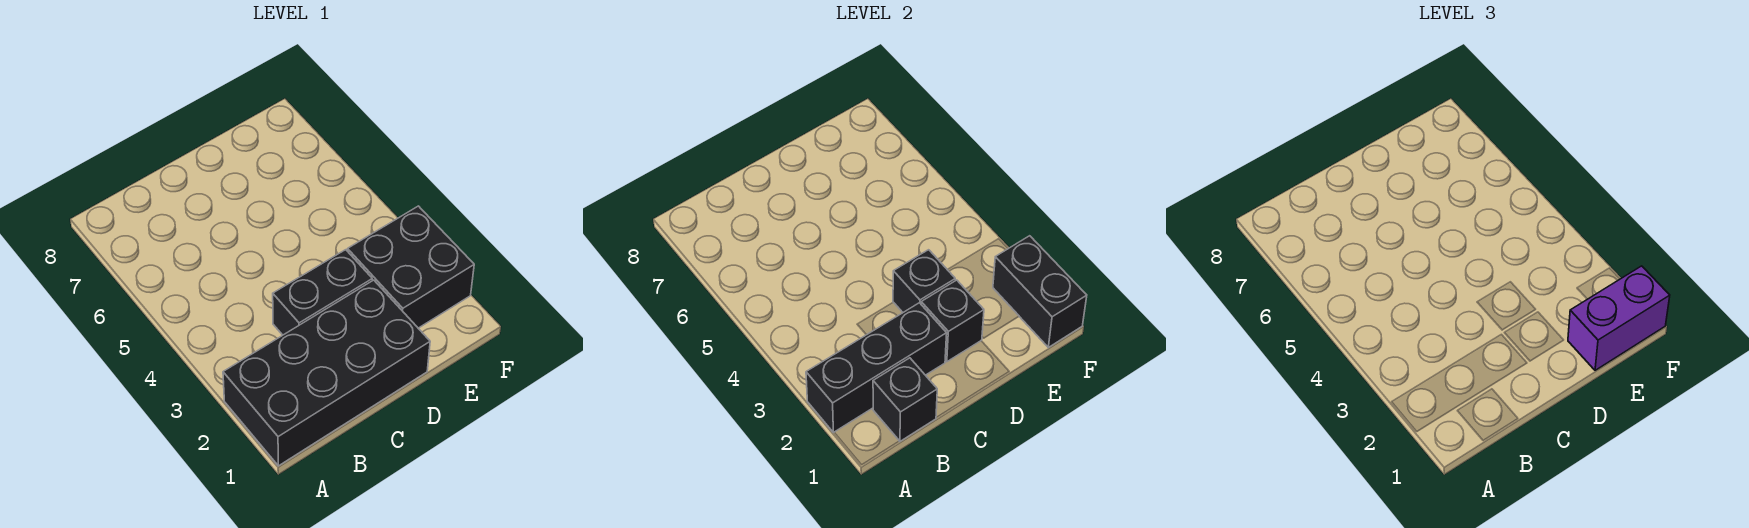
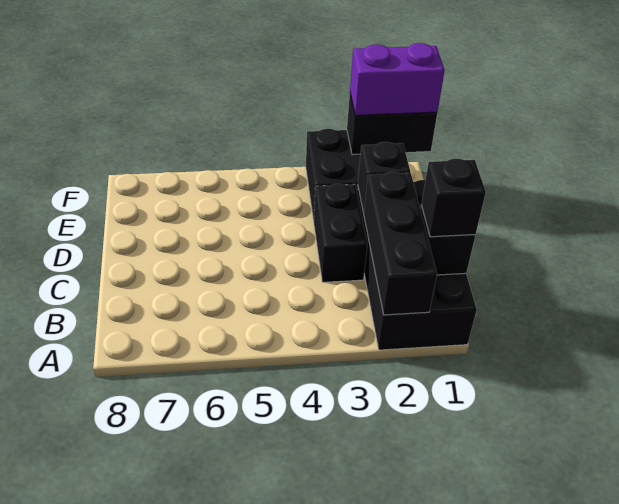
black brick D3 level 2 -> black brick B1 level 3
purple brick E1:F1 level 3 -> purple brick F1:F2 level 3

